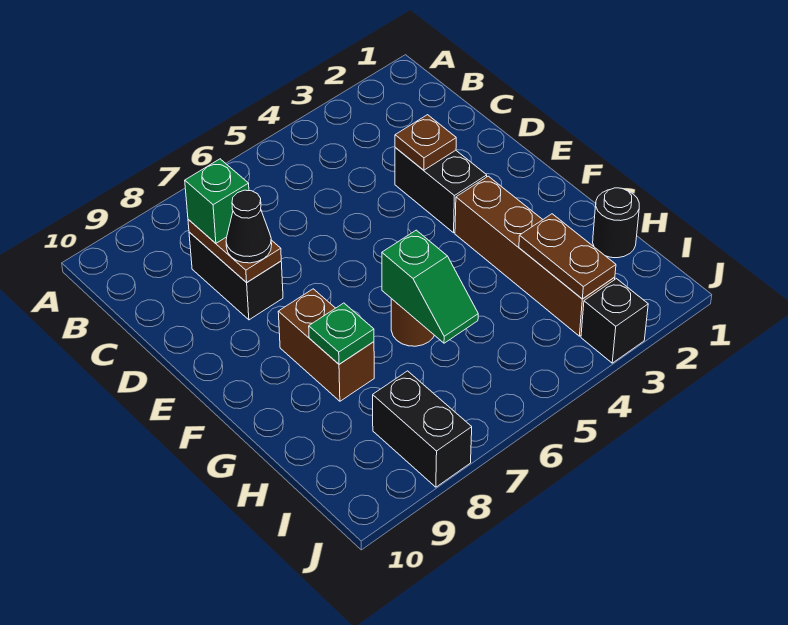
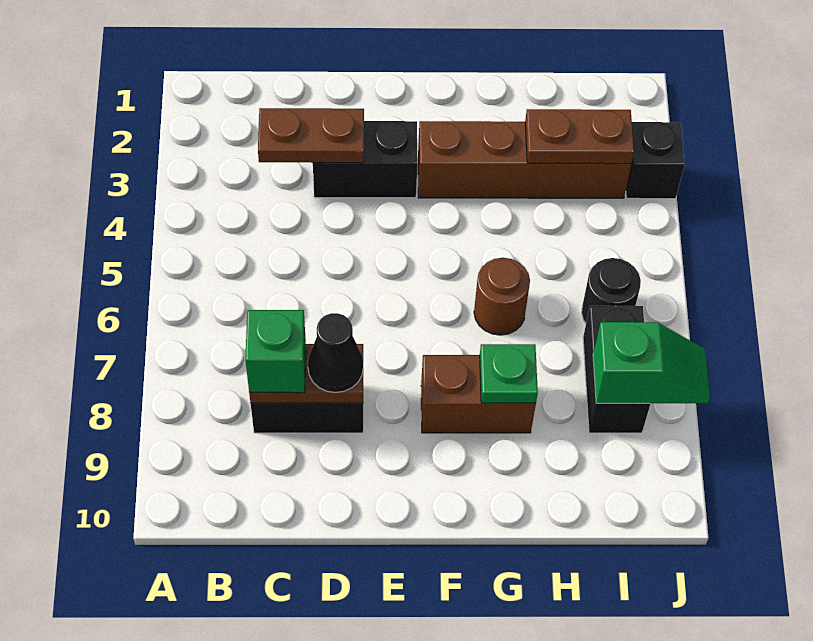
brown plate D3 level 2 -> brown plate C3:D3 level 2
green slope G6:H6 level 2 top G -> green slope I8:J8 level 2 top I
black round brick H1 level 1 -> black round brick I6 level 1
black brick I8:J8 level 1 -> black brick I7:I8 level 1

